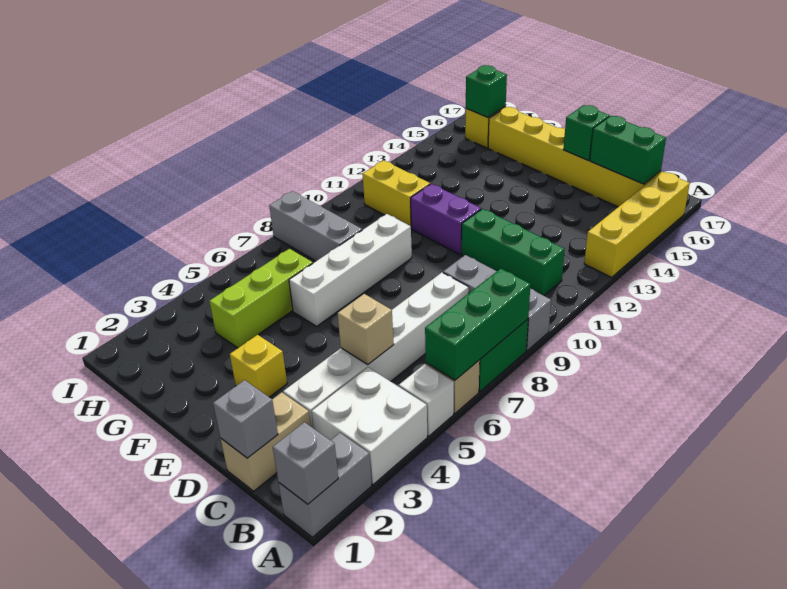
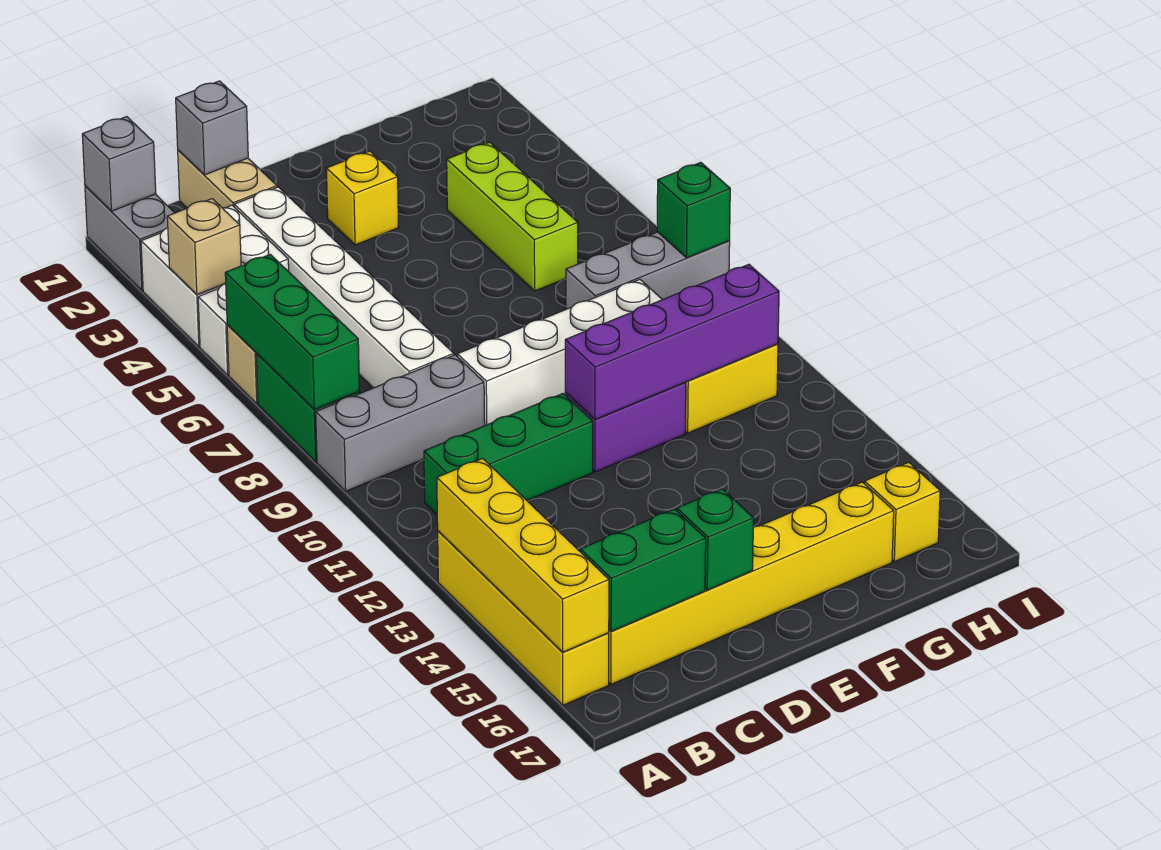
none -> yellow brick A13:A16 level 2
tan brick C5 level 2 -> tan brick A4 level 2
none -> purple brick E11:H11 level 2
white brick F6:F9 level 1 -> white brick D9:G9 level 1
green brick H16 level 2 -> green brick I8 level 2

